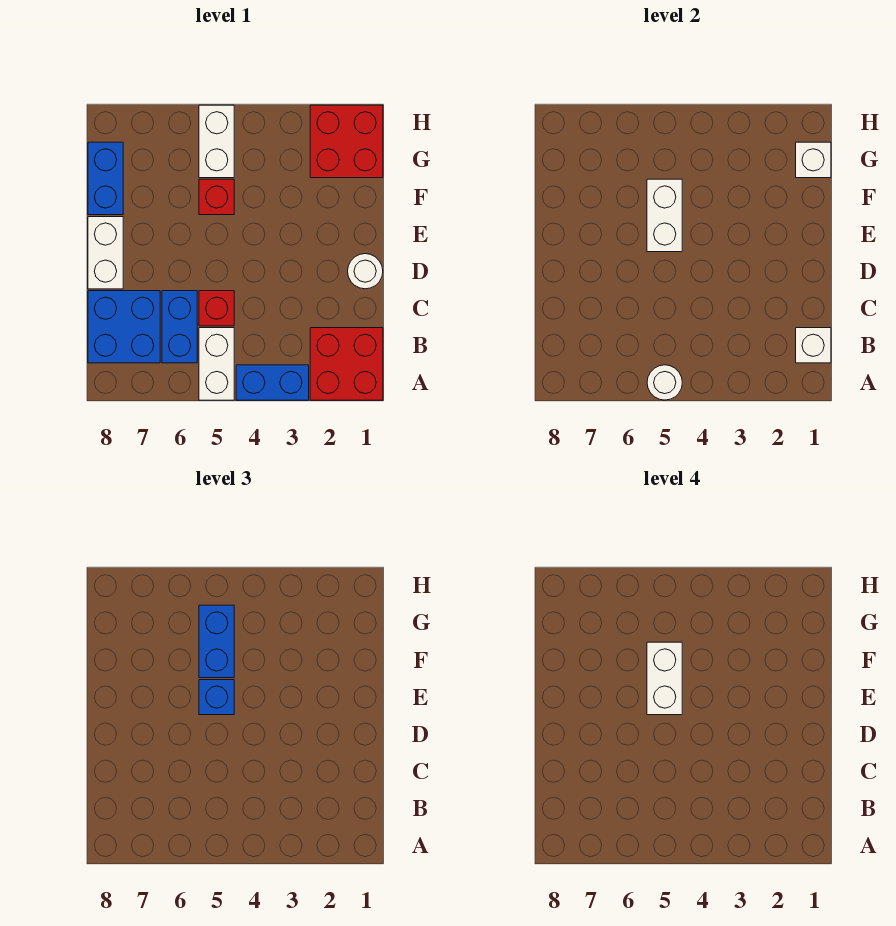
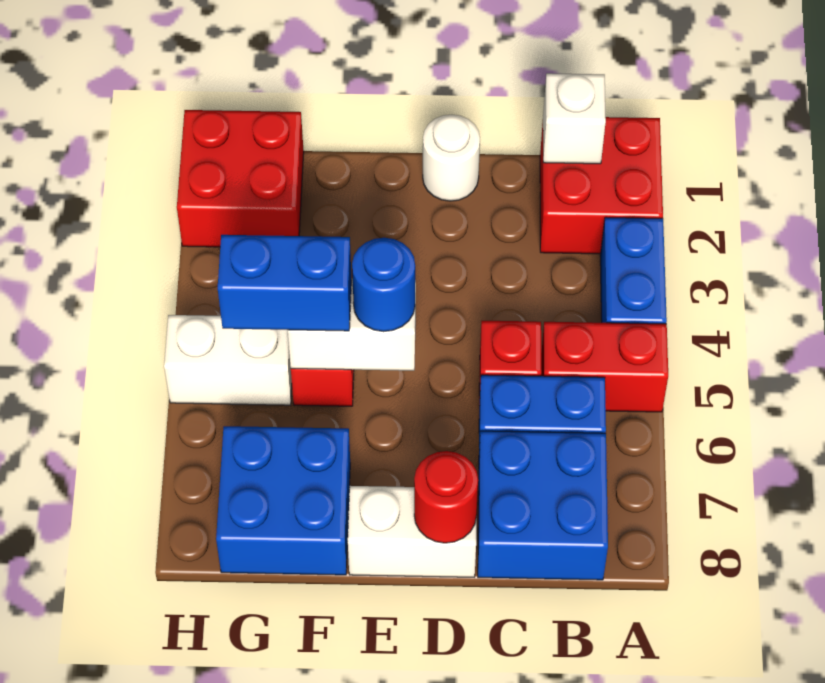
white brick A5:B5 level 1 -> red brick A5:B5 level 1
white round brick A5 level 2 -> none
none -> red round brick D8 level 2
blue brick E5 level 3 -> blue round brick E5 level 3
white brick E5:F5 level 4 -> none
blue brick F8:G8 level 1 -> blue brick F7:G8 level 1
white brick G1 level 2 -> none

